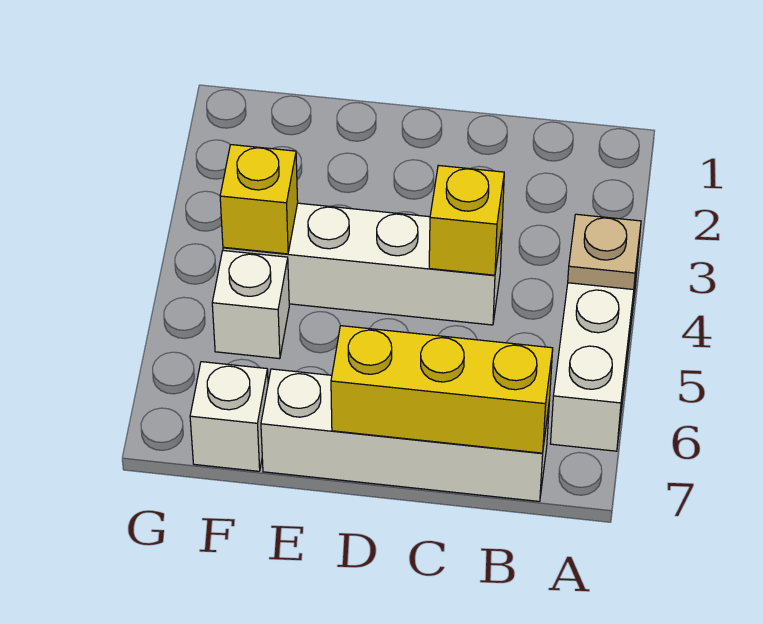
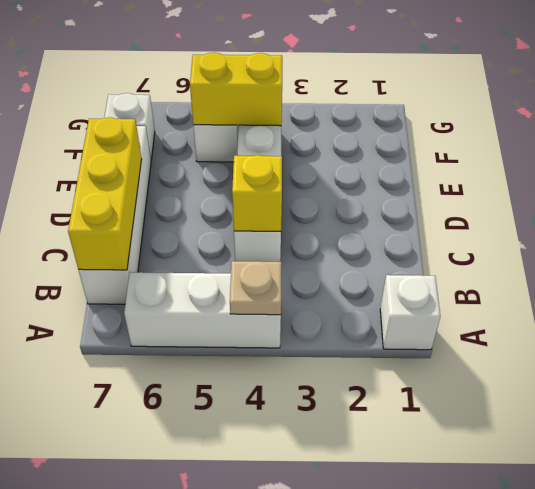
none -> white brick A1 level 1
yellow brick F4 level 2 -> yellow brick F4:F5 level 2

